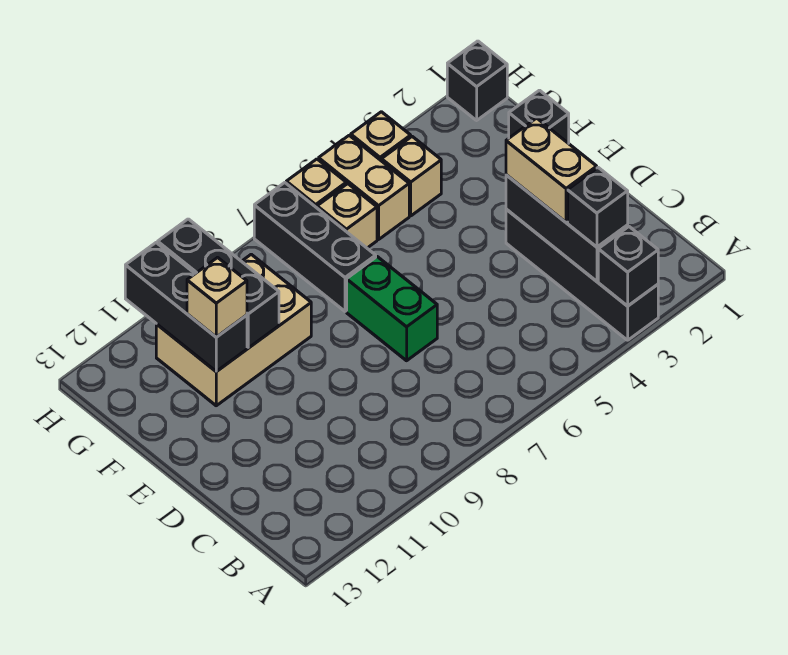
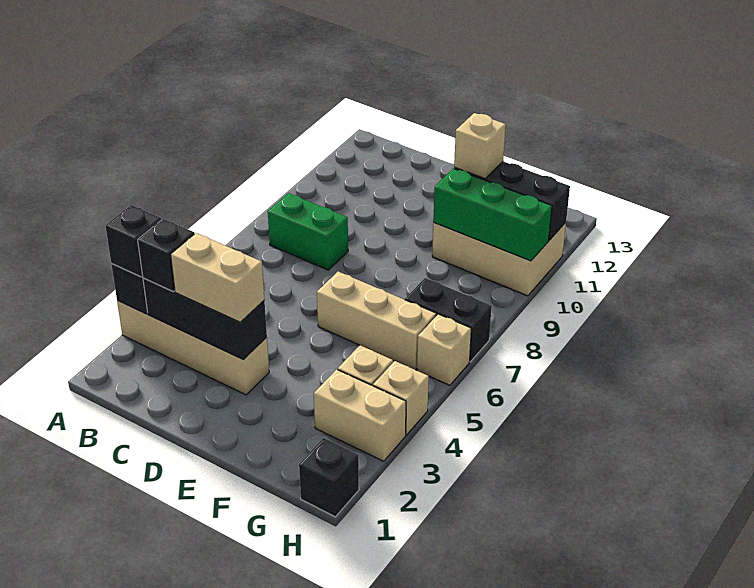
black brick A3:D3 level 1 -> tan brick A3:D3 level 1
green brick D7:E7 level 1 -> green brick B8:C8 level 1
black brick F1 level 1 -> black brick A3 level 3
black brick F7:H7 level 1 -> black brick G7:H7 level 1
tan brick F9:G11 level 1 -> tan brick F10:H11 level 1
black brick F10:H10 level 2 -> green brick F10:H10 level 2
tan brick G5:H5 level 1 -> tan brick G3:H3 level 1
tan brick G6 level 1 -> tan brick E6:G6 level 1

